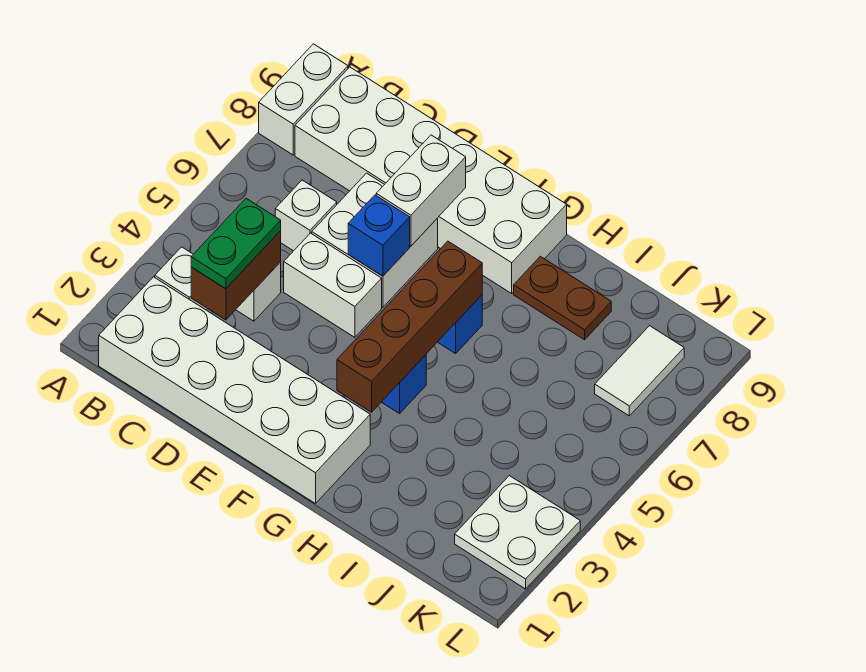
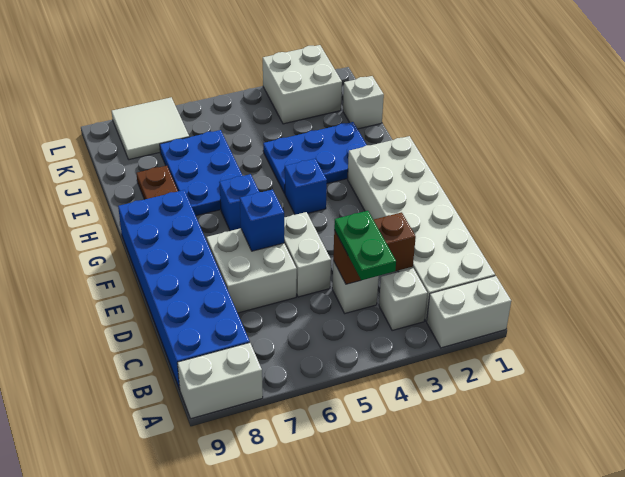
white brick B8:G9 level 1 -> blue brick B8:G9 level 1
green plate C3:C4 level 3 -> green plate B4:C4 level 3
white brick C6 level 1 -> white brick J1 level 1
white brick E7:E8 level 2 -> white brick A1:A2 level 1
brown brick G3:G6 level 2 -> none
none -> blue plate H2:I4 level 1
none -> blue plate H6:J7 level 1
white plate K2:L3 level 1 -> white brick K2:L3 level 1
white tile K7:K8 level 1 -> white tile K7:L8 level 1

